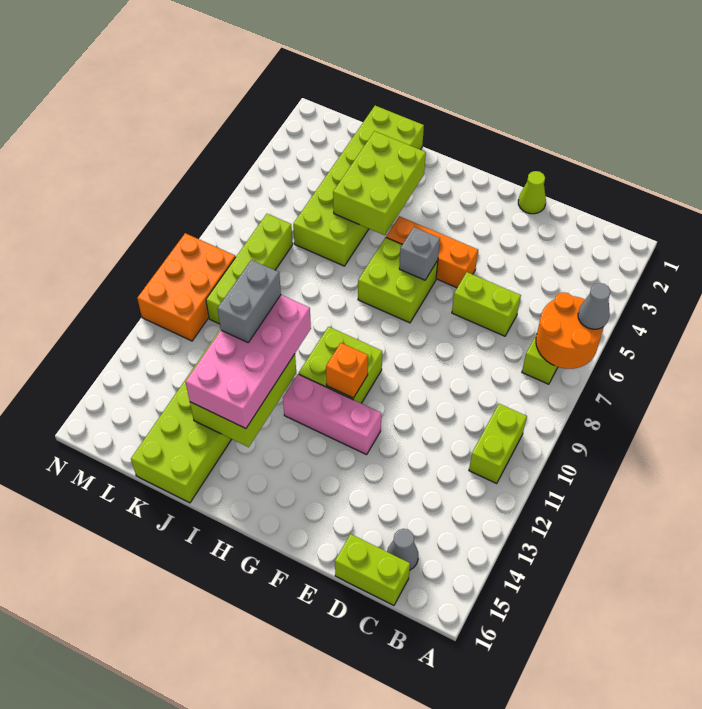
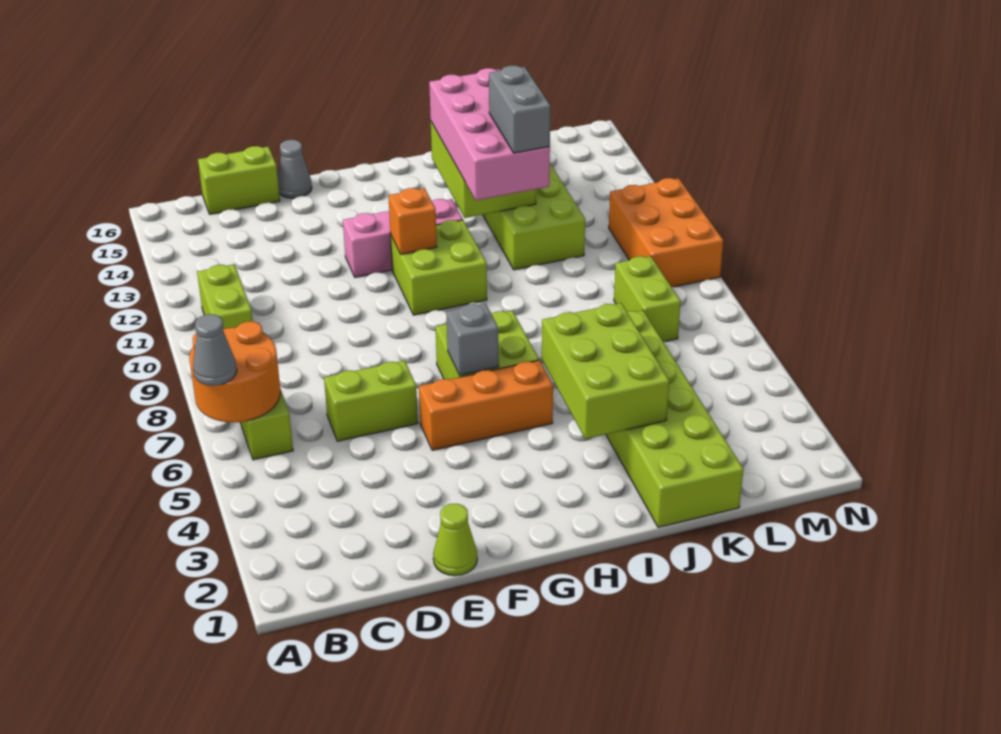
grey cone C15 level 1 -> grey cone E16 level 1
lime brick L7:L10 level 1 -> lime brick L7:L8 level 1

